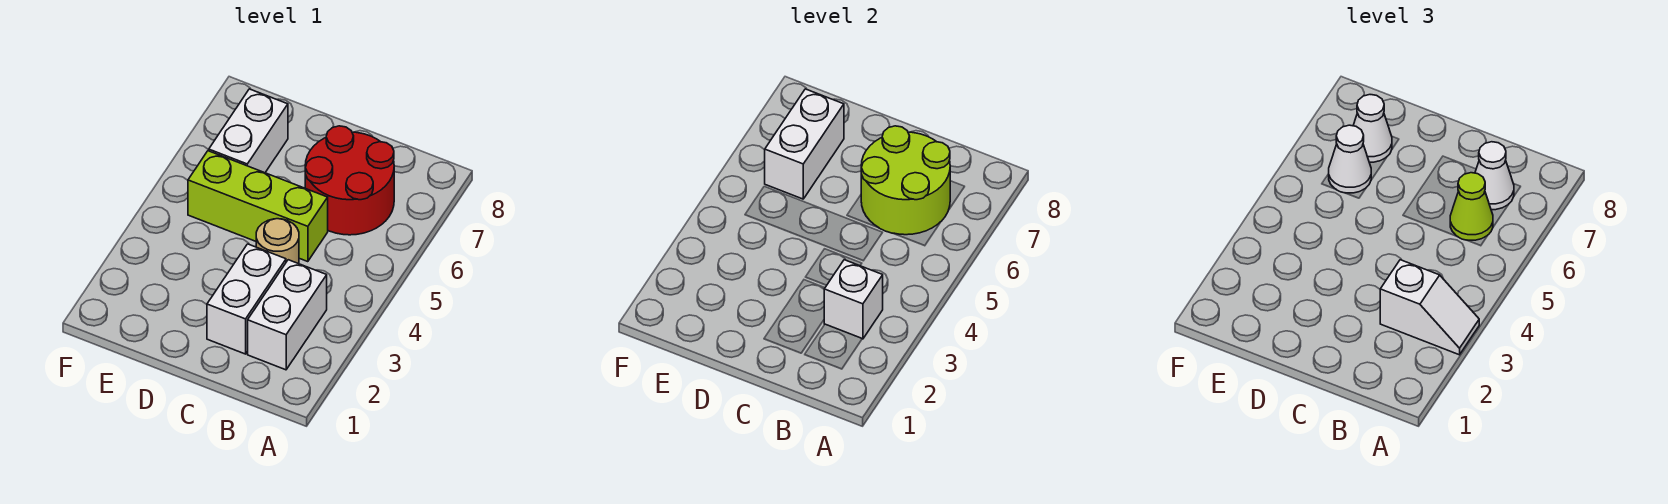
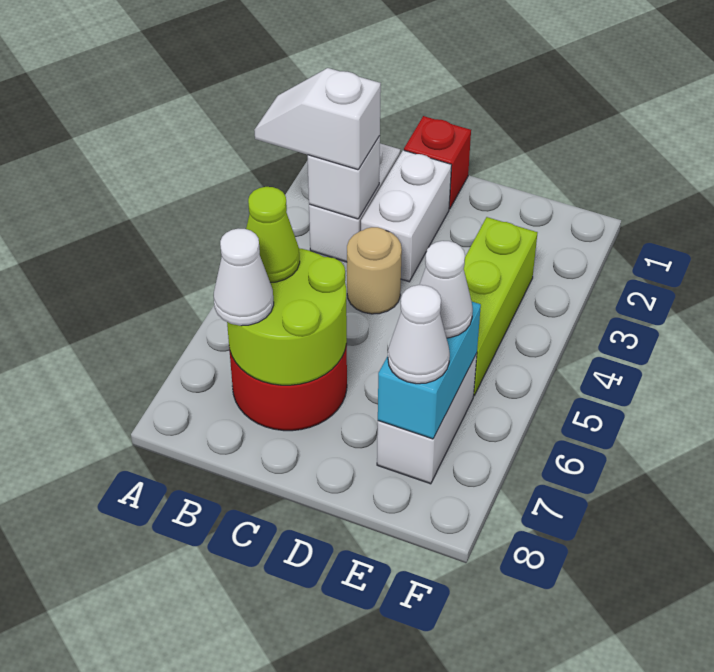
none -> red brick C1 level 1
lime brick C5:E5 level 1 -> lime brick E3:E5 level 1
white brick E6:E7 level 2 -> cyan brick E6:E7 level 2

